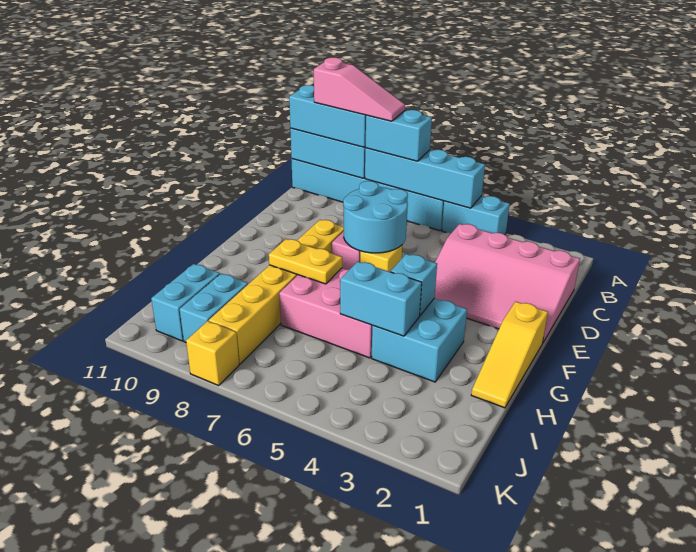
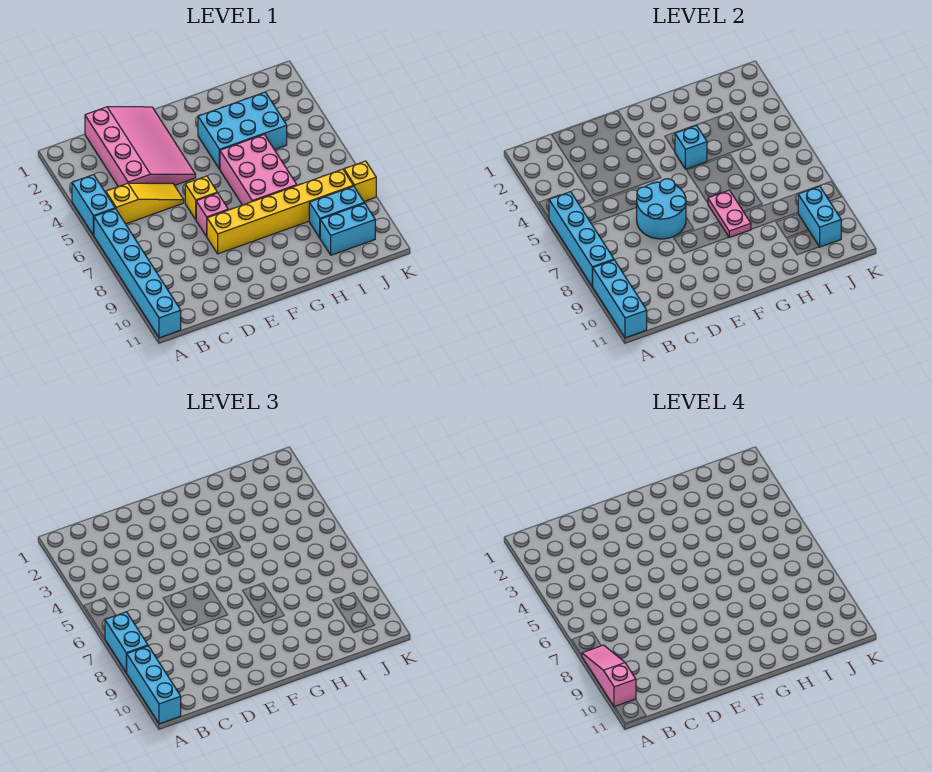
yellow slope F1:H1 level 1 top F -> yellow slope B5:D5 level 1 top B
cyan brick G3:H4 level 1 -> cyan brick G3:I4 level 1
yellow plate G7:G8 level 2 -> pink plate G7:G8 level 2
cyan brick H4:H5 level 2 -> cyan brick J9:J10 level 2

